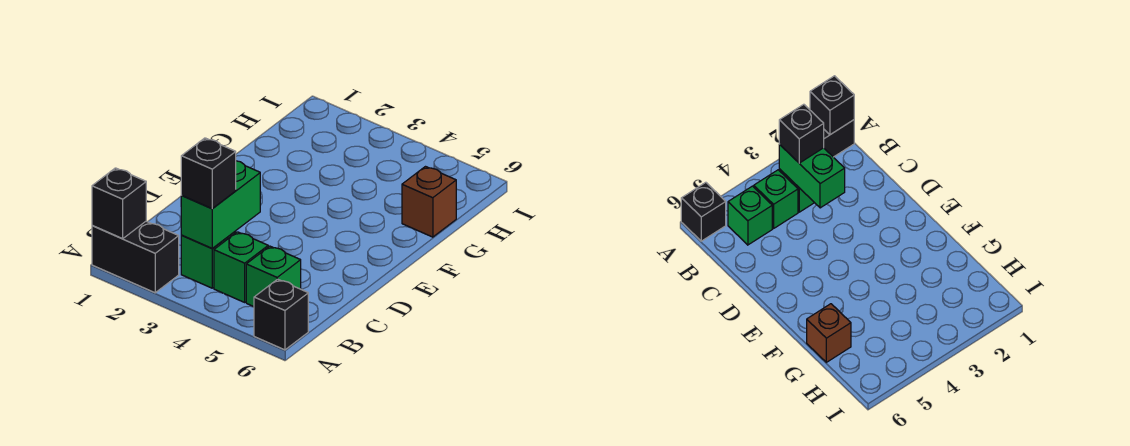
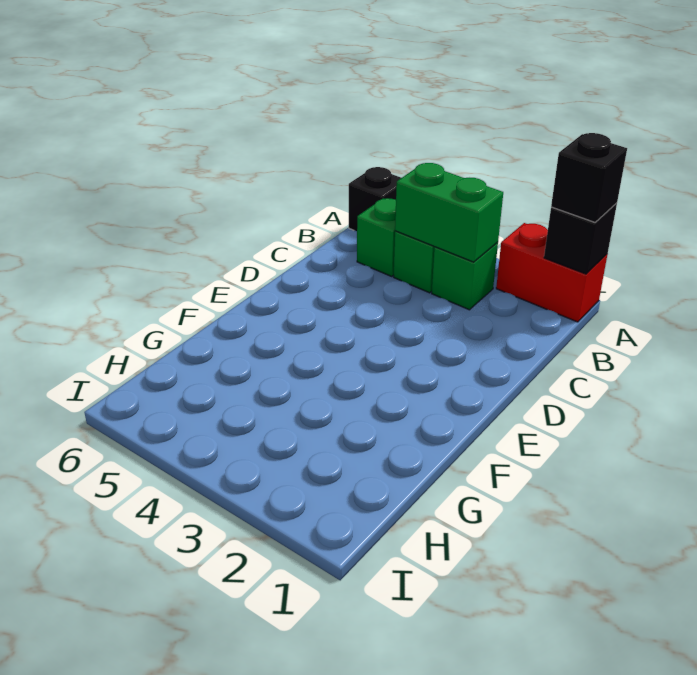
black brick A1:A2 level 1 -> red brick A1:A2 level 1
green brick B3:C3 level 2 -> green brick B3:B4 level 2
black brick B3 level 3 -> black brick A1 level 3
brown brick G6 level 1 -> none

